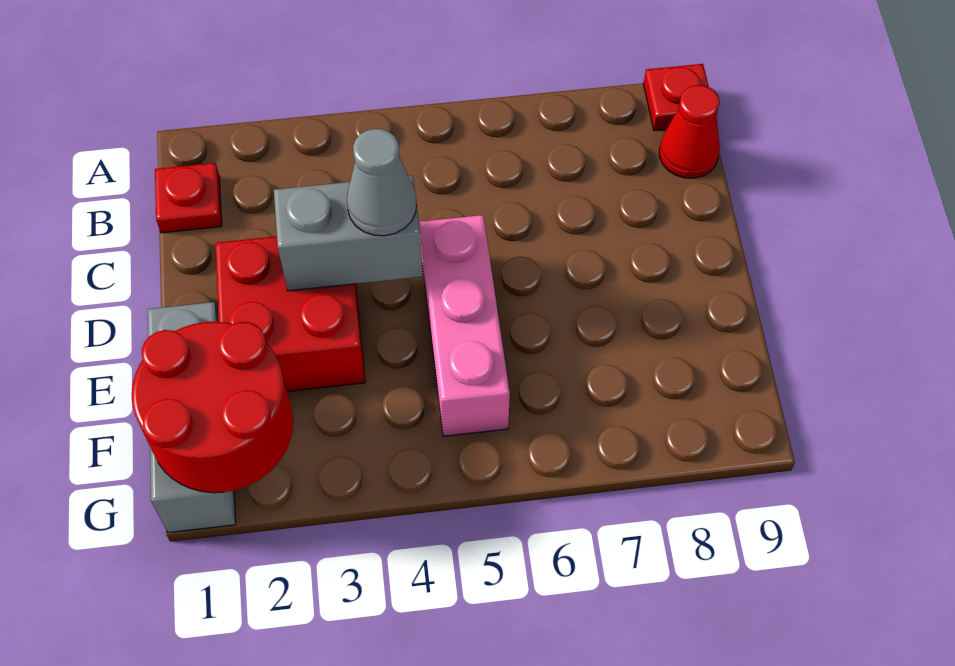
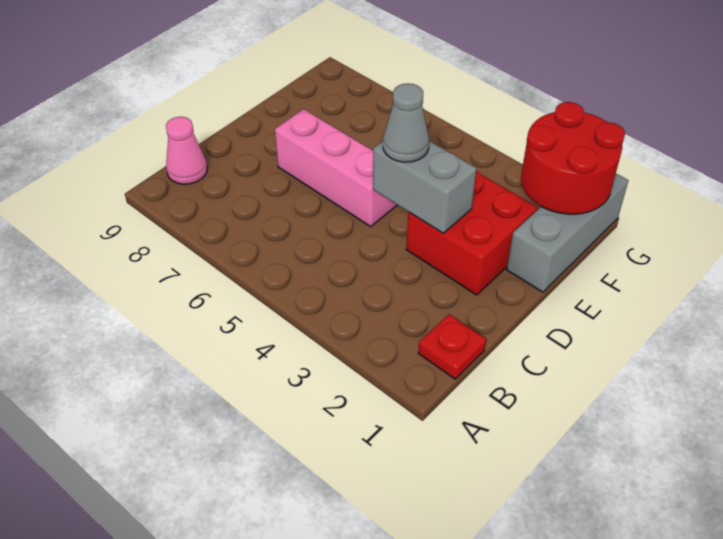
red plate A9 level 1 -> none
red cone B9 level 1 -> pink cone B9 level 1
pink brick D5:F5 level 1 -> pink brick D5:D7 level 1

